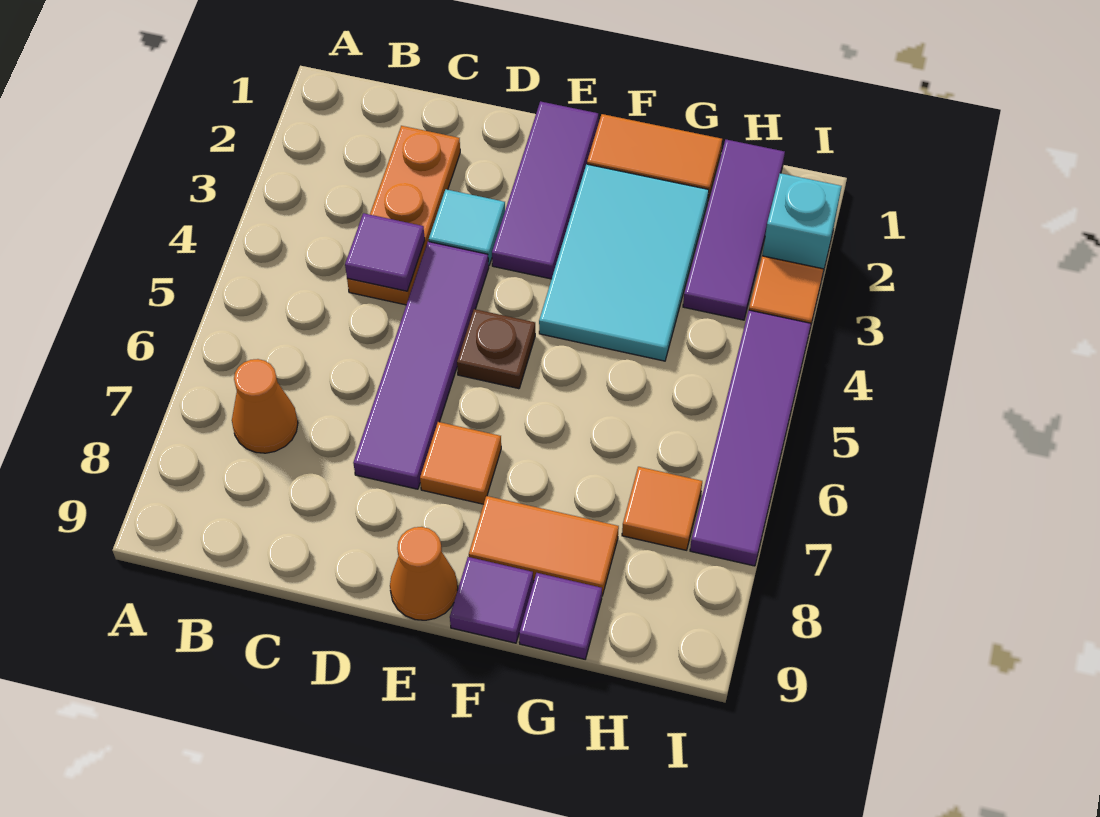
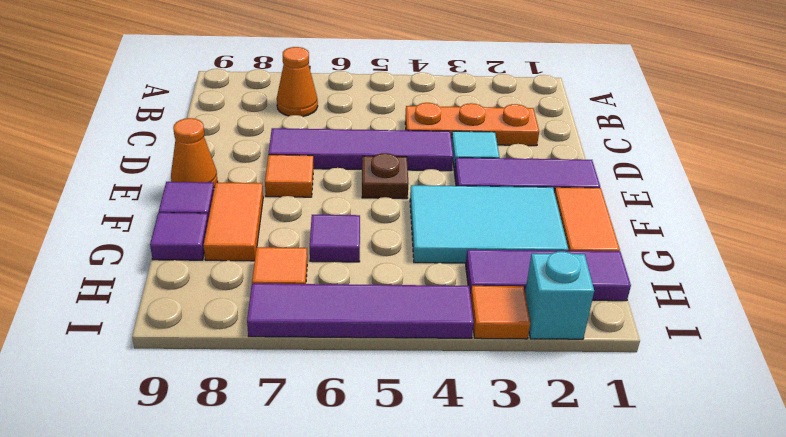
purple tile C4 level 2 -> purple tile G6 level 1

